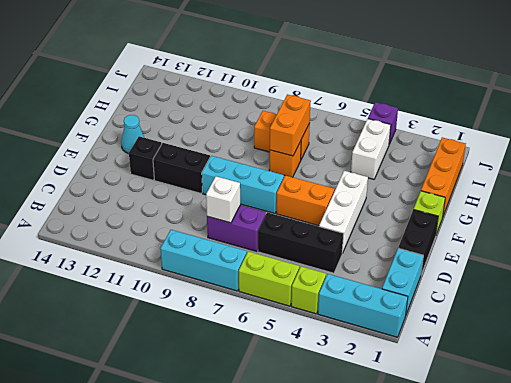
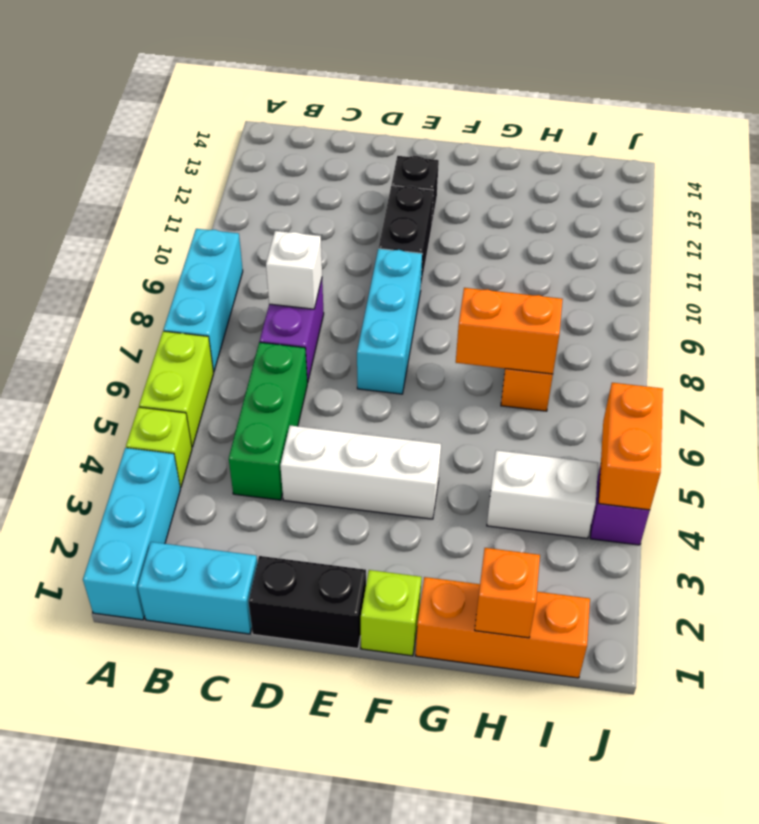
black brick C4:C6 level 1 -> green brick C4:C6 level 1
orange brick E5:E6 level 1 -> orange brick J4:J5 level 2
cyan cone F13 level 1 -> none
orange brick G7 level 1 -> orange brick H1 level 2

